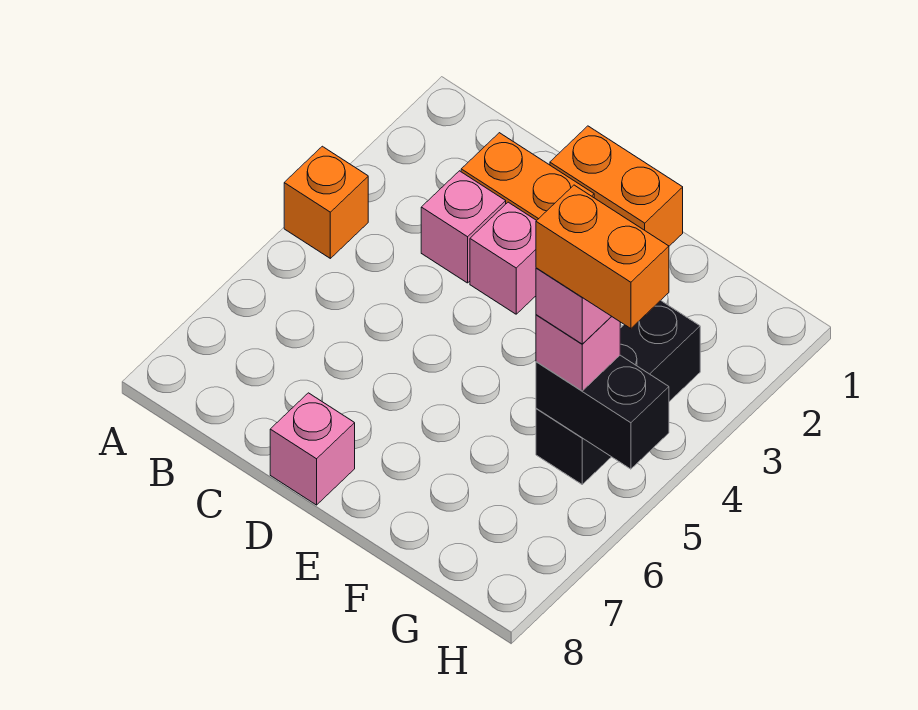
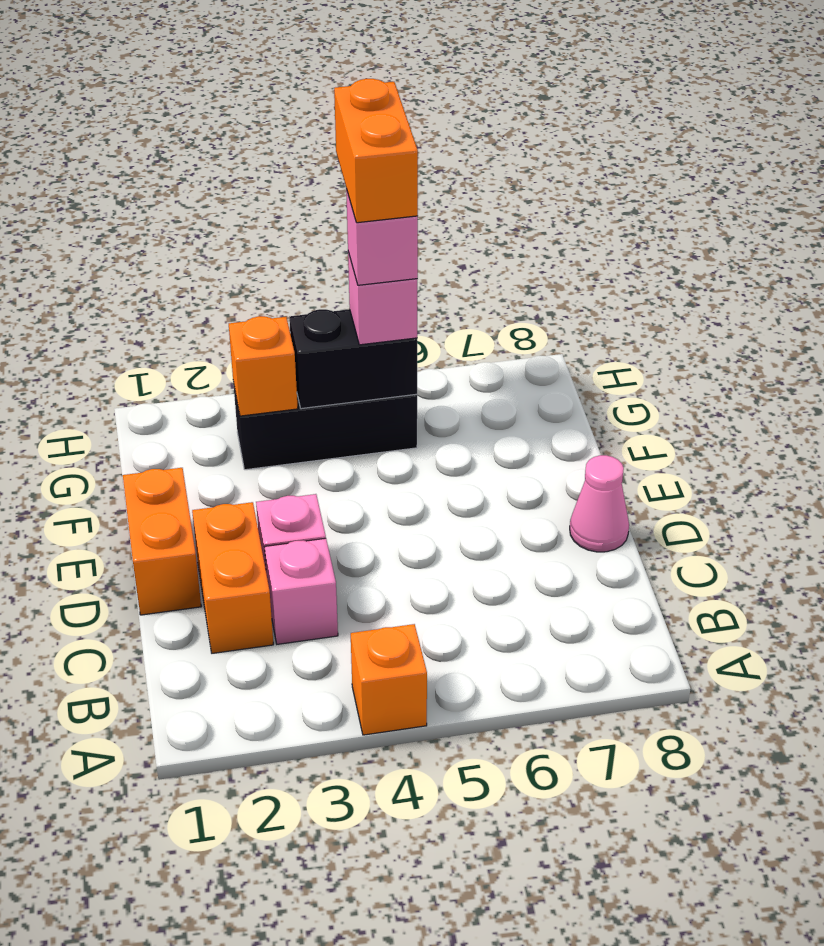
pink brick D8 level 1 -> pink cone D8 level 1
none -> orange brick G3 level 2
black brick G5:H5 level 2 -> black brick G4:G5 level 2

